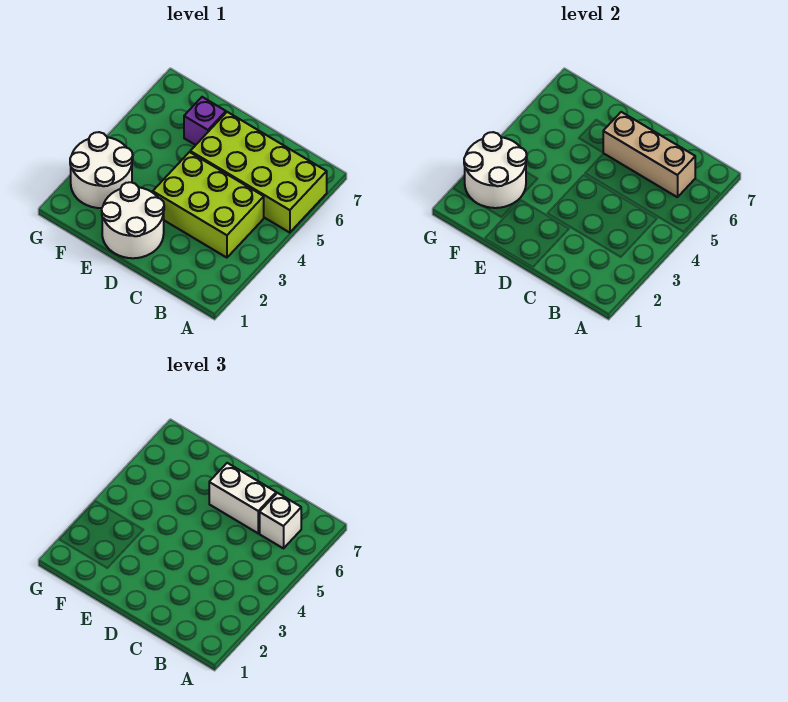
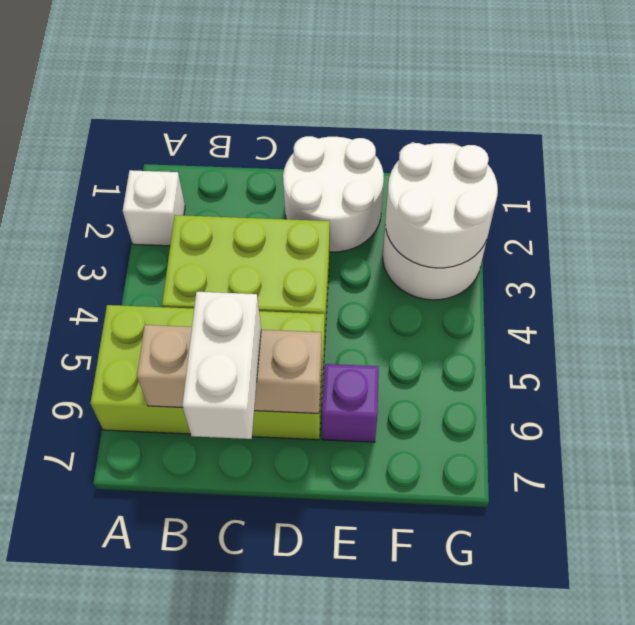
white brick B6 level 3 -> white brick A2 level 1
white brick C6:D6 level 3 -> white brick C6:C7 level 3

